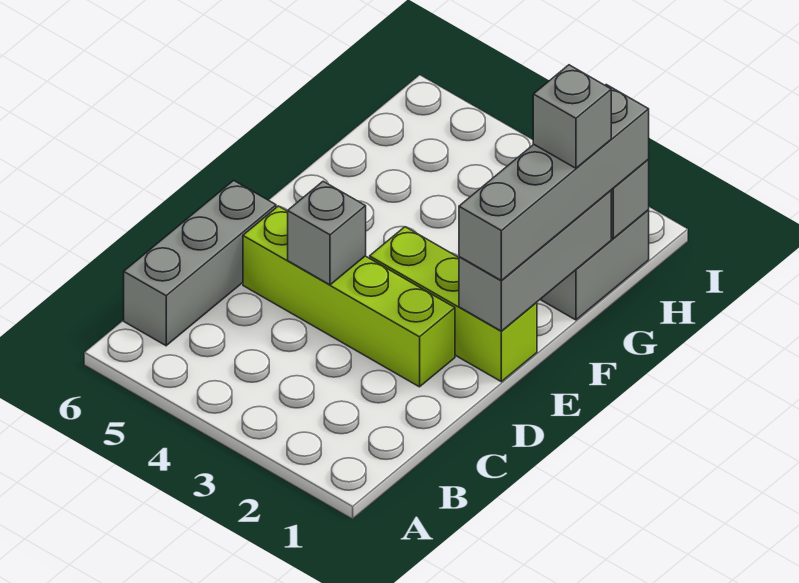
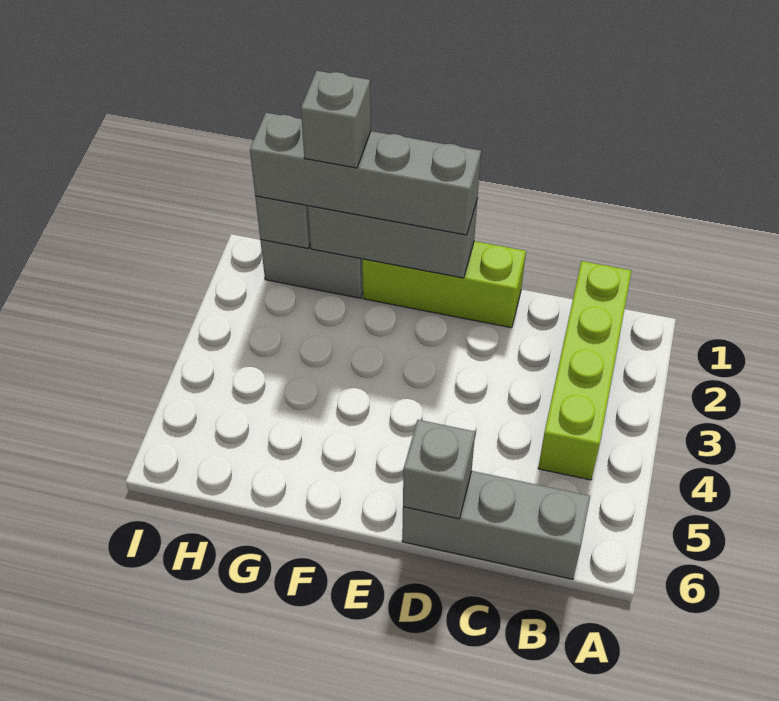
lime brick D2:D5 level 1 -> lime brick B1:B4 level 1
grey brick D4 level 2 -> grey brick D6 level 2
lime brick E1:E3 level 1 -> lime brick D1:F1 level 1

